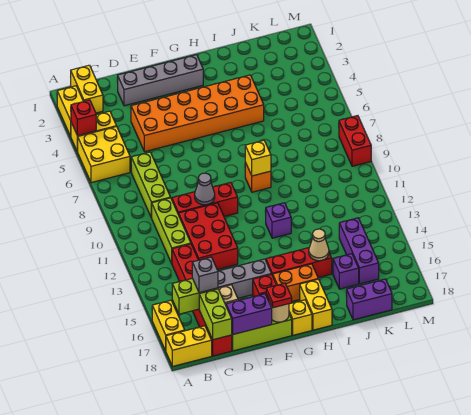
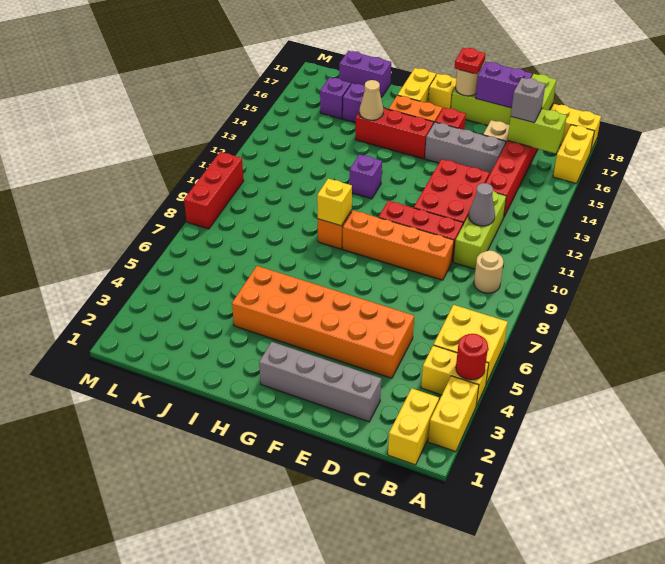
red brick A4 level 2 -> red round brick A4 level 2
none -> tan round brick B9 level 1
lime brick C7:C9 level 1 -> none
none -> orange brick D9:G9 level 1
grey cone E10 level 2 -> grey cone C11 level 2
purple brick K14:K16 level 1 -> purple brick K16 level 1
red brick M8:M9 level 1 -> red brick M8:M10 level 1

